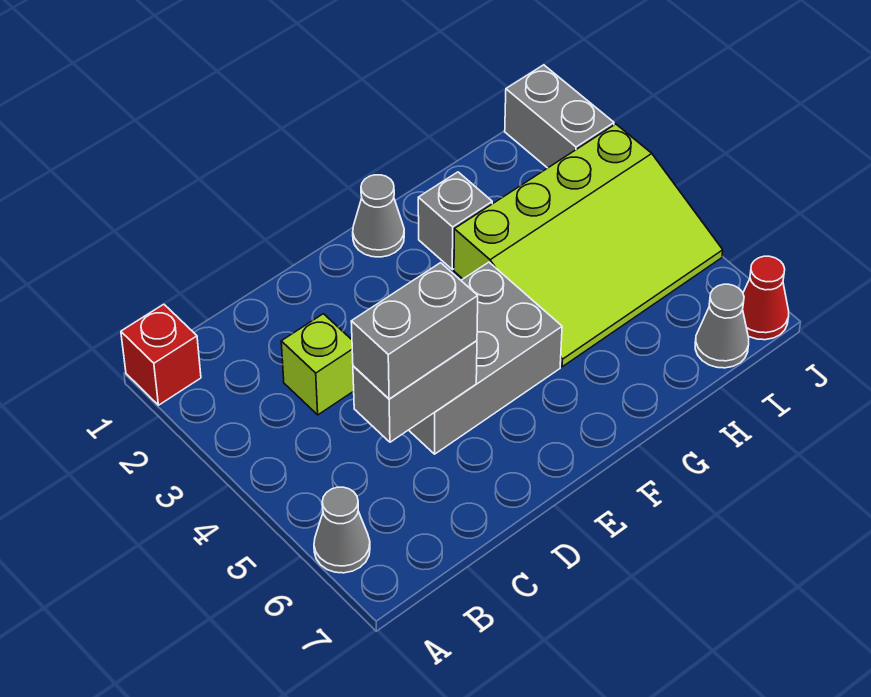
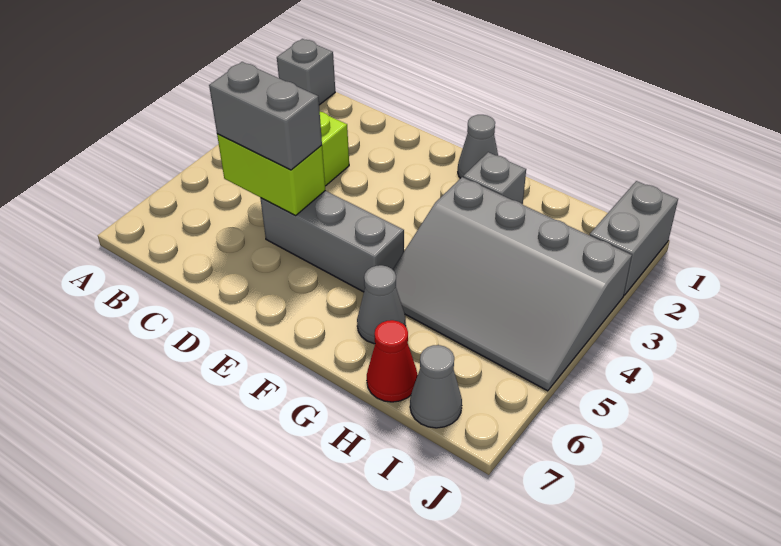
red brick A1 level 1 -> grey brick A1 level 1
grey cone A6 level 1 -> grey cone G6 level 1
grey brick C5:D5 level 2 -> lime brick C5:D5 level 2
grey brick D4:F5 level 1 -> grey brick D5:F5 level 1
lime slope G3:J5 level 1 top 3 -> grey slope G3:J5 level 1 top 3
red cone J7 level 1 -> red cone H7 level 1

